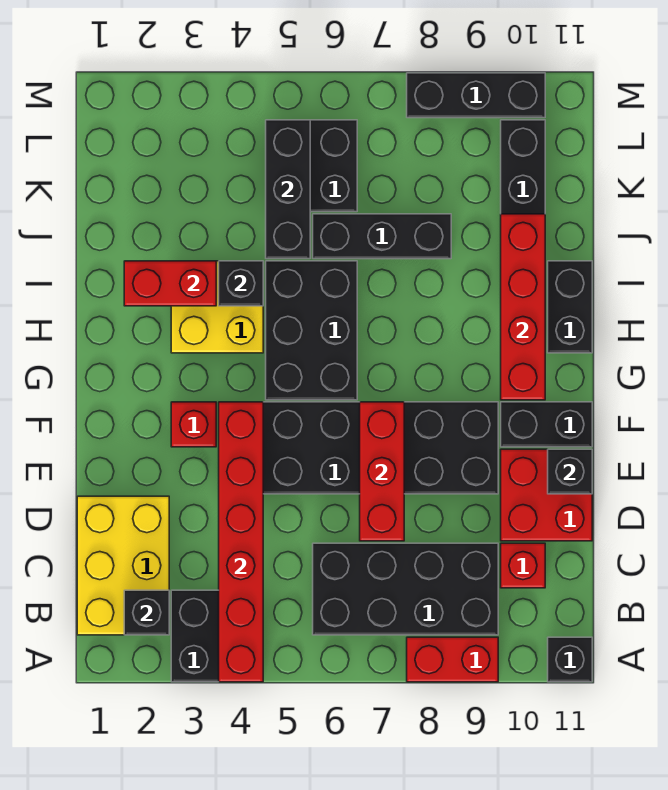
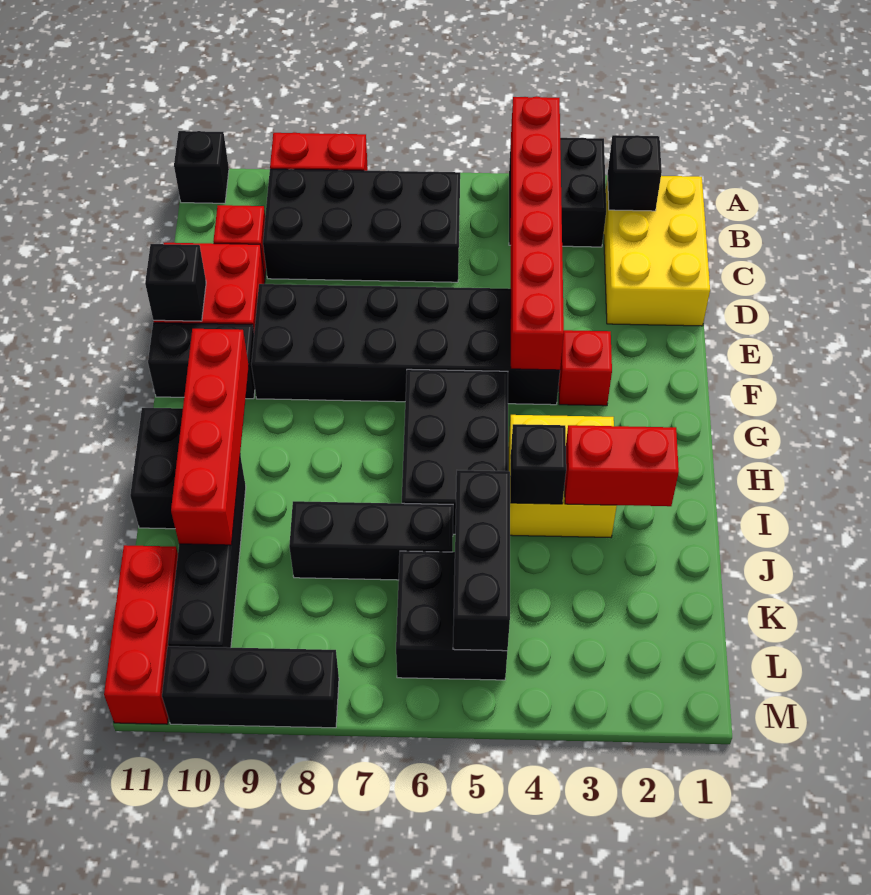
red brick D7:F7 level 2 -> red brick K11:M11 level 1

